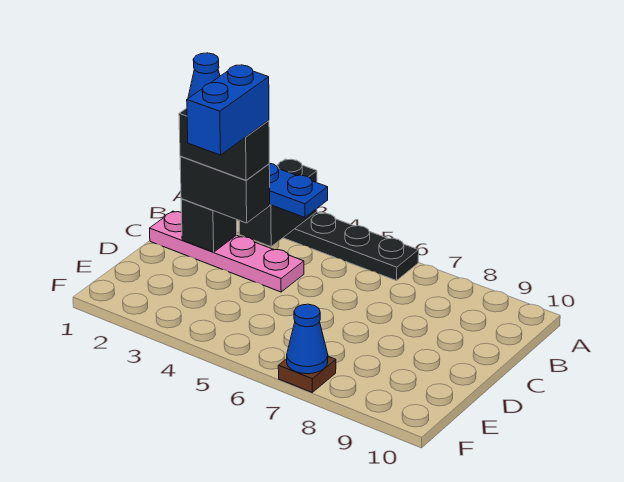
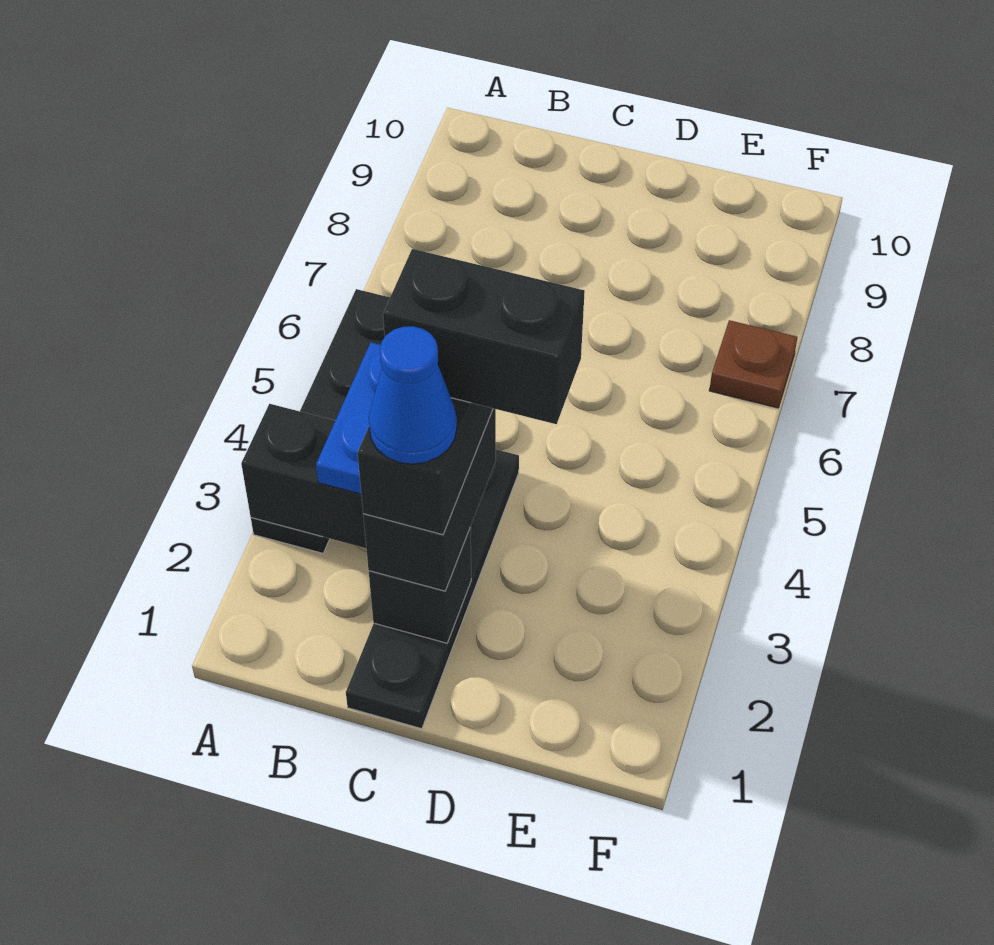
pink plate C1:C4 level 1 -> black plate C1:C4 level 1
blue brick C3:D3 level 5 -> black brick C3:D3 level 5
blue cone F7 level 2 -> none

